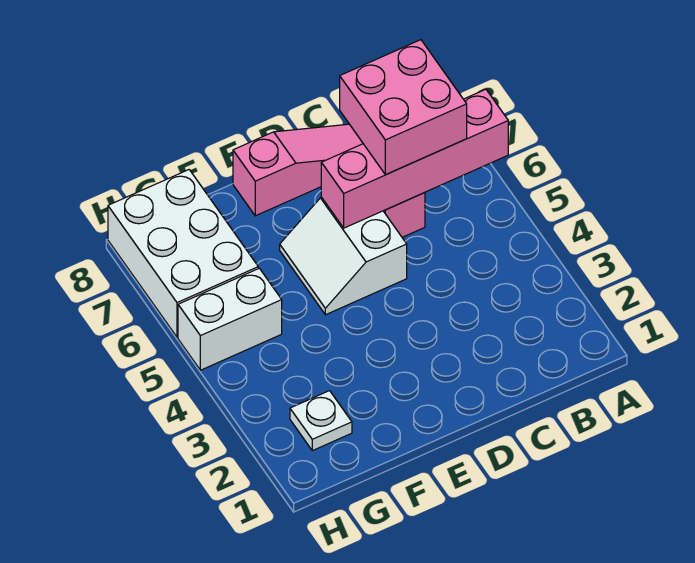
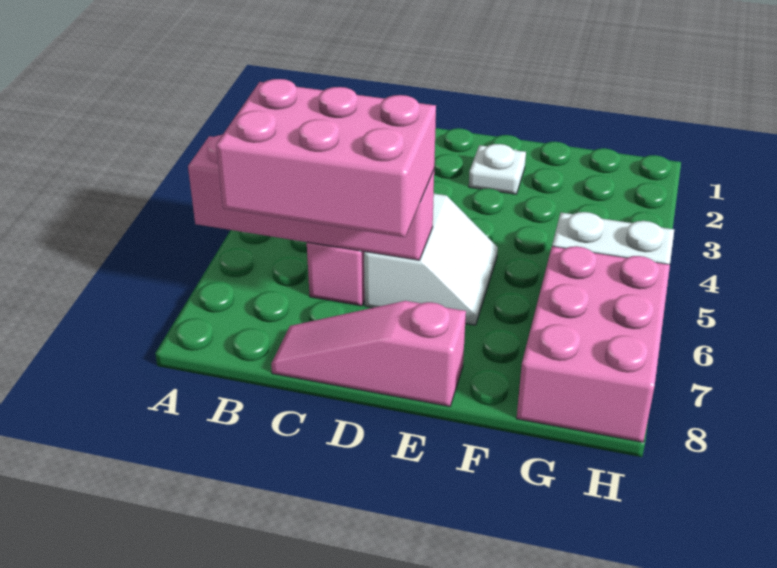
pink brick B6:C7 level 3 -> pink brick B6:D7 level 3
white plate G2 level 1 -> white plate E2 level 1
white brick G6:H8 level 1 -> pink brick G6:H8 level 1

